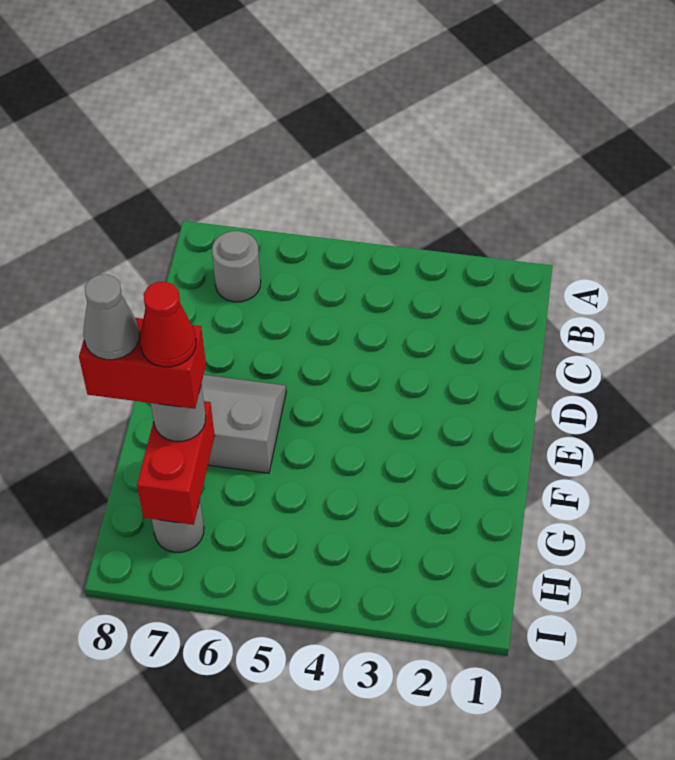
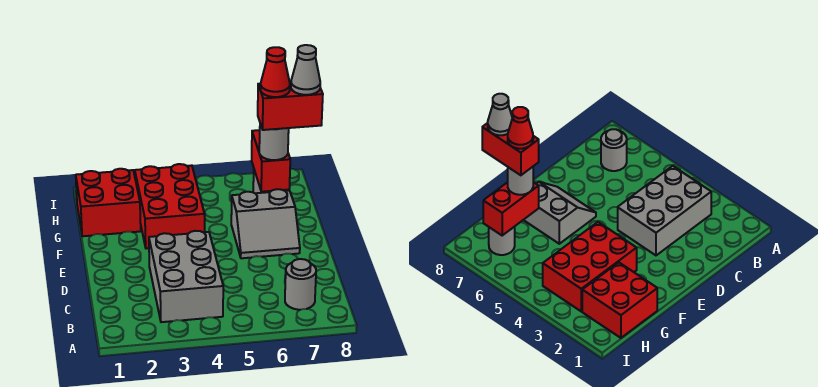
none -> grey brick B3:D4 level 1
none -> red brick F3:H4 level 1
none -> red brick G1:H2 level 1

